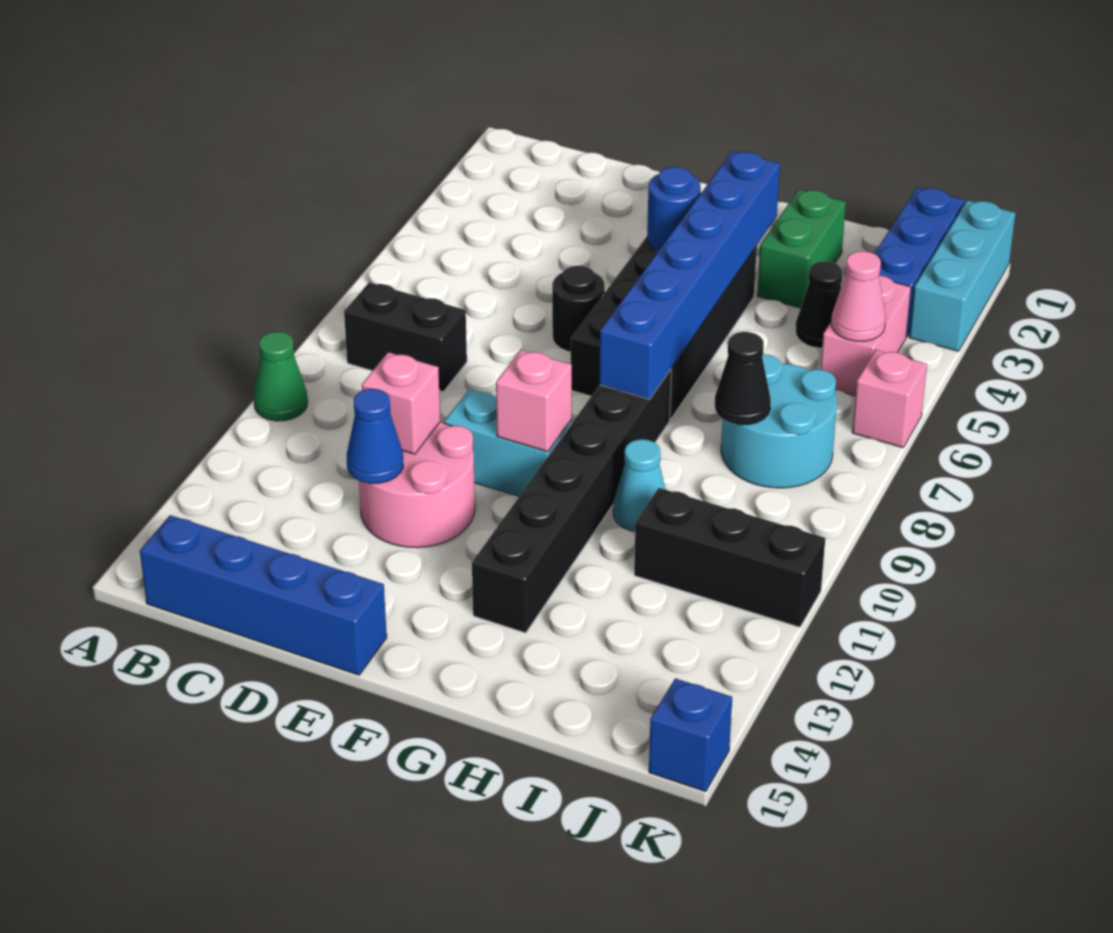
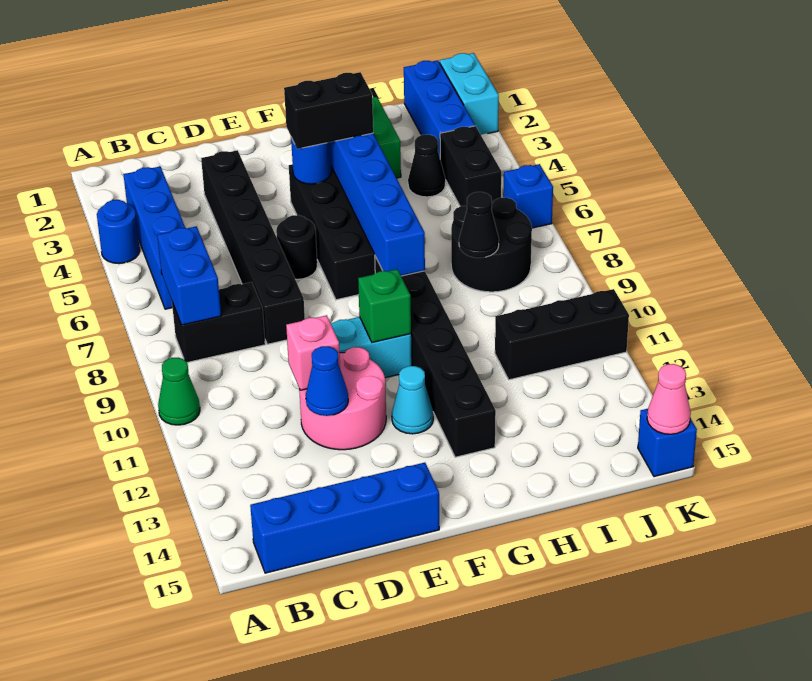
none -> blue round brick A4 level 1
none -> blue brick B3:B6 level 1
none -> blue brick B7:B8 level 2
none -> black brick D3:D8 level 1
none -> black brick F4:G4 level 3
pink brick F10 level 2 -> green brick F10 level 2
cyan cone H10 level 1 -> cyan cone F12 level 1
cyan round brick I7:J8 level 1 -> black round brick I7:J8 level 1
pink brick J4:J5 level 1 -> black brick J4:J5 level 1
pink cone J5 level 2 -> pink cone K15 level 2
cyan brick K1:K3 level 1 -> cyan brick K1:K2 level 1
pink brick K6 level 1 -> blue brick K6 level 1

